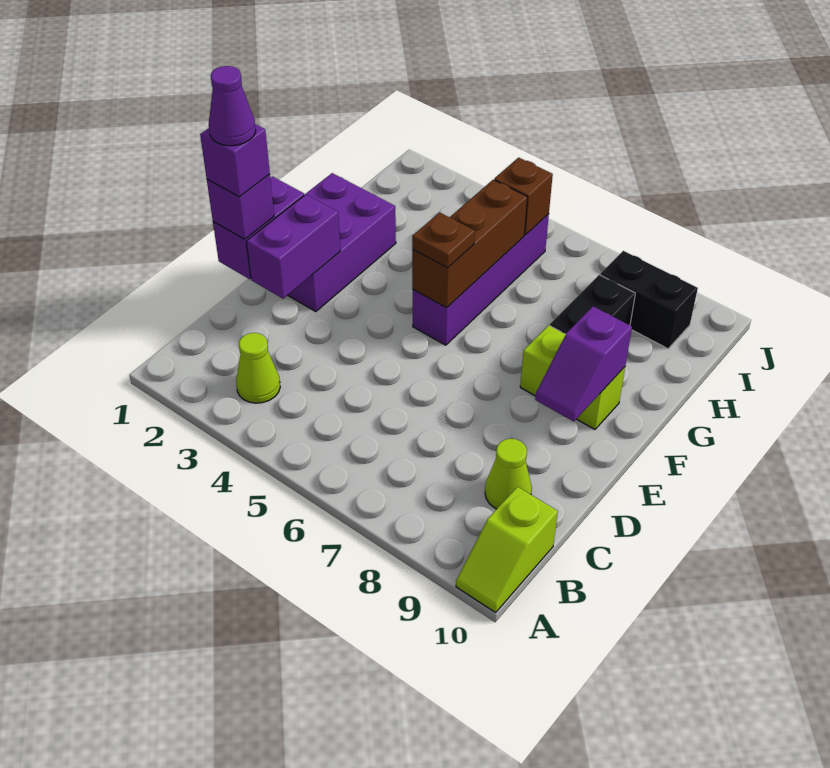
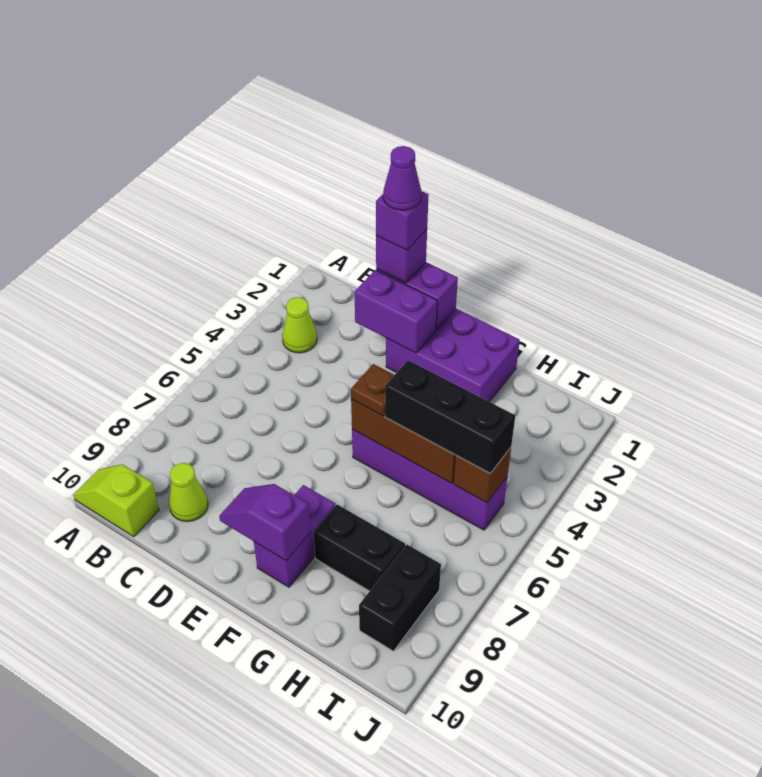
lime brick F8:F9 level 1 -> purple brick F8:F9 level 1
none -> black brick G5:I5 level 3

